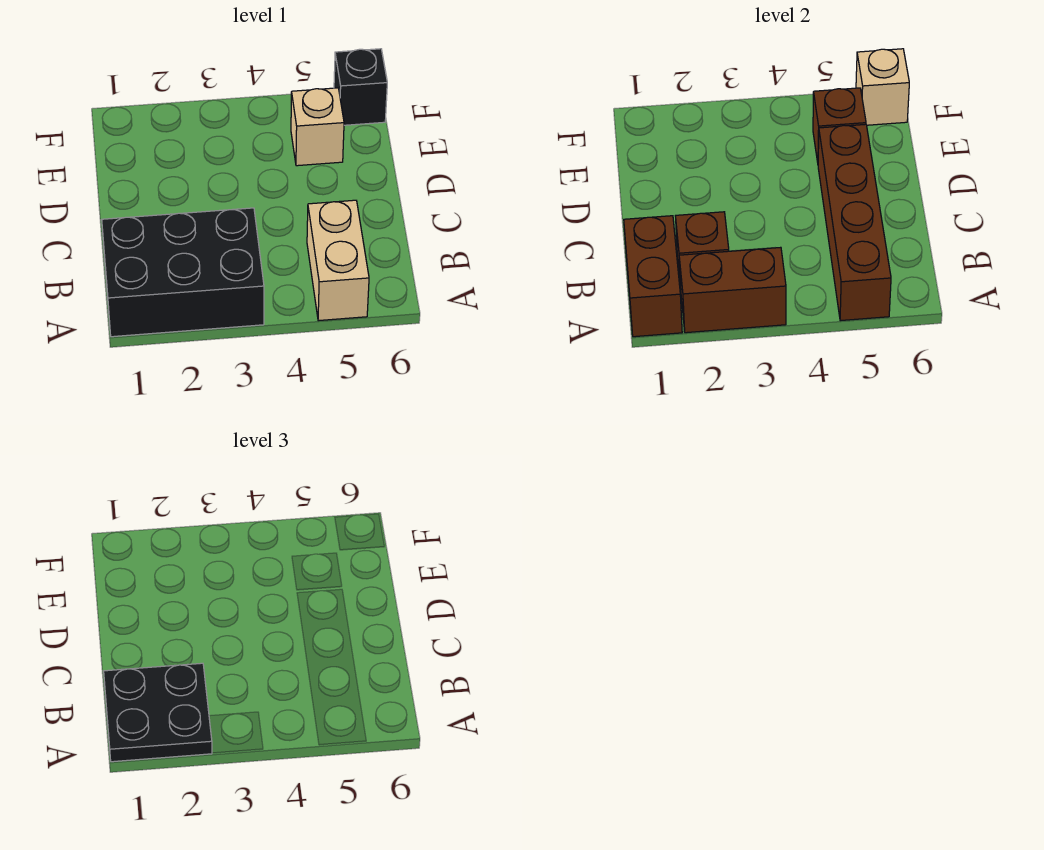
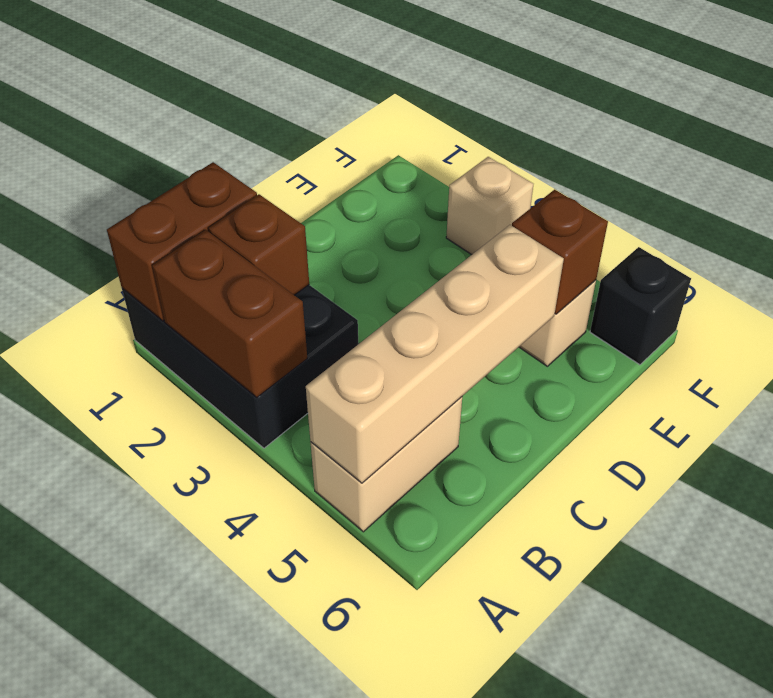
black plate A1:B2 level 3 -> none
brown brick A5:D5 level 2 -> tan brick A5:D5 level 2
tan brick F6 level 2 -> tan brick F3 level 1

